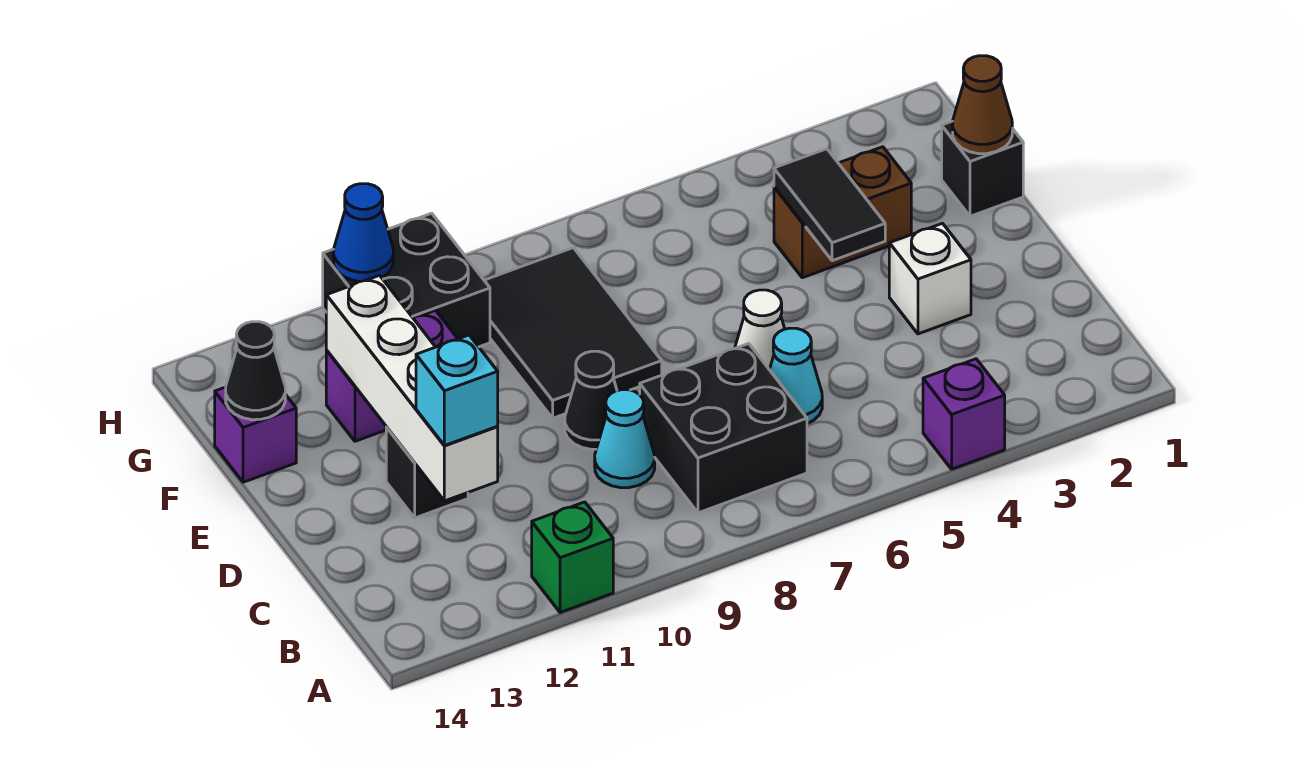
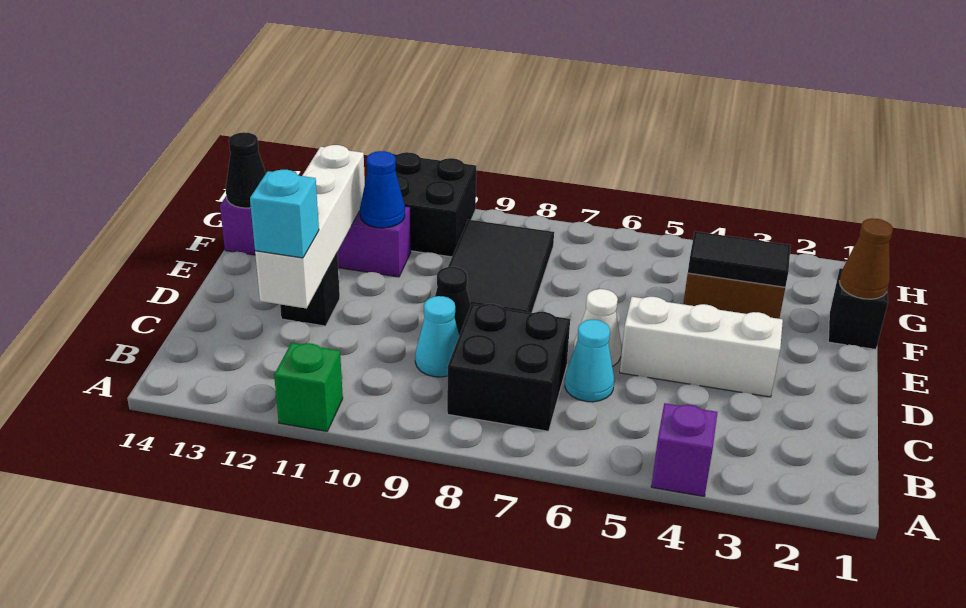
white brick D3 level 1 -> white brick D3:D5 level 1
black tile E4:F4 level 2 -> black tile F3:F4 level 2
blue cone H11 level 2 -> blue cone F11 level 2

